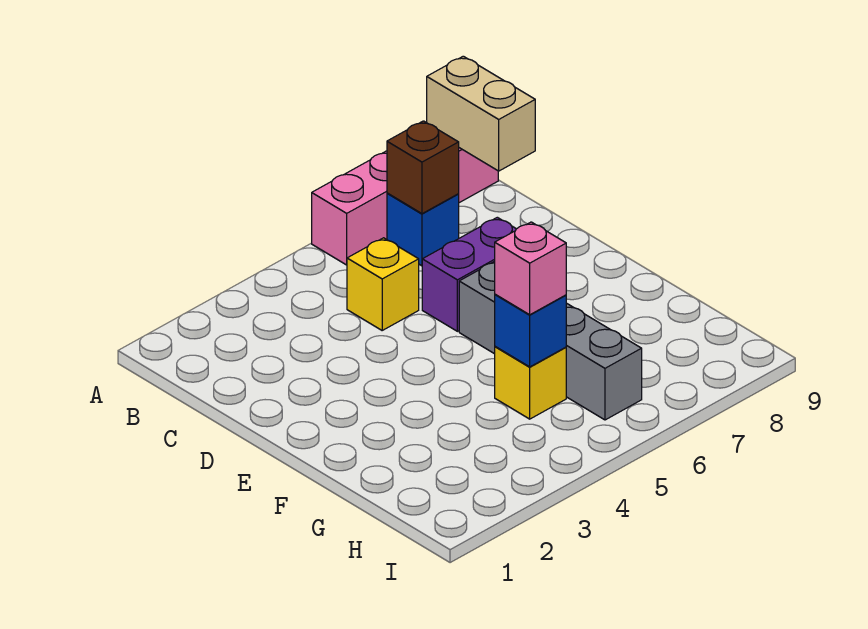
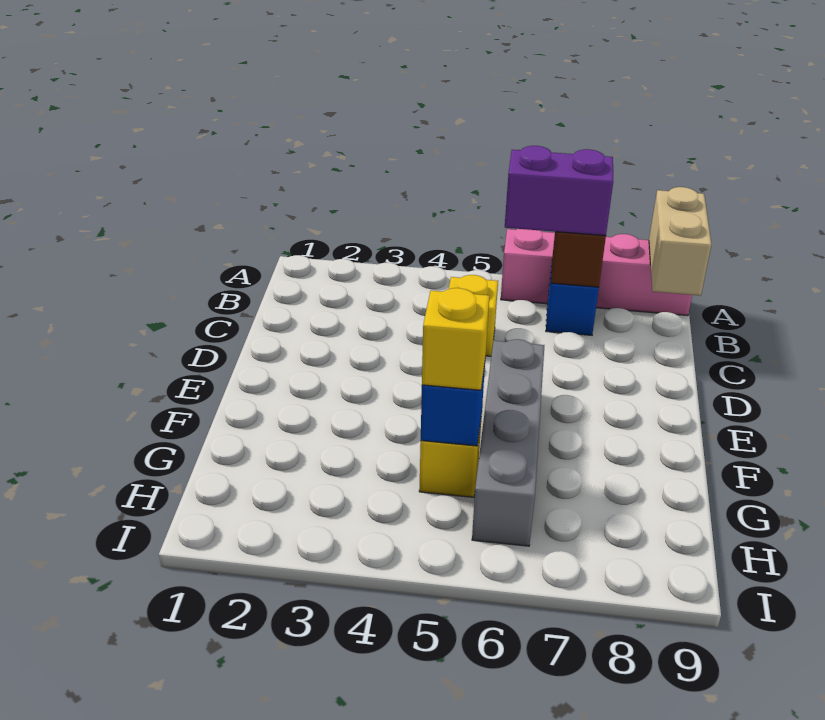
purple brick D6:D7 level 1 -> purple brick B6:B7 level 3
pink brick G5 level 3 -> yellow brick G5 level 3

